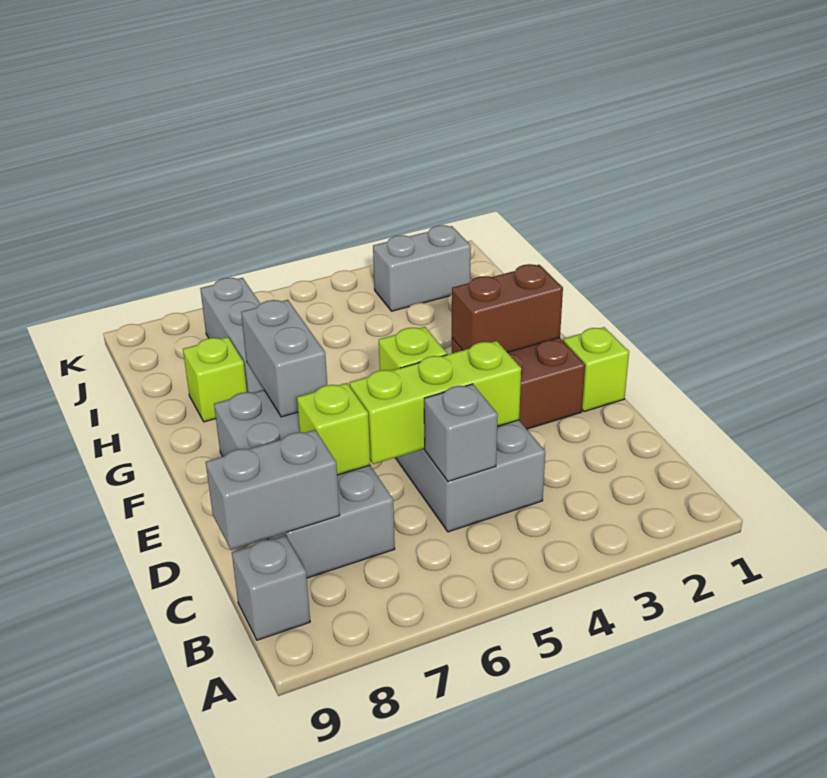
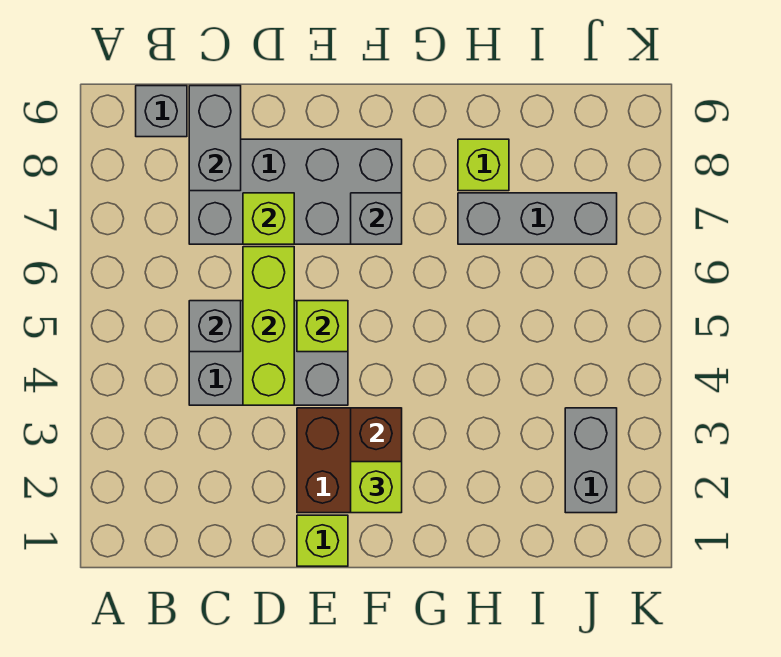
none -> lime brick F2 level 3
grey brick F7:G7 level 2 -> grey brick F7 level 2

